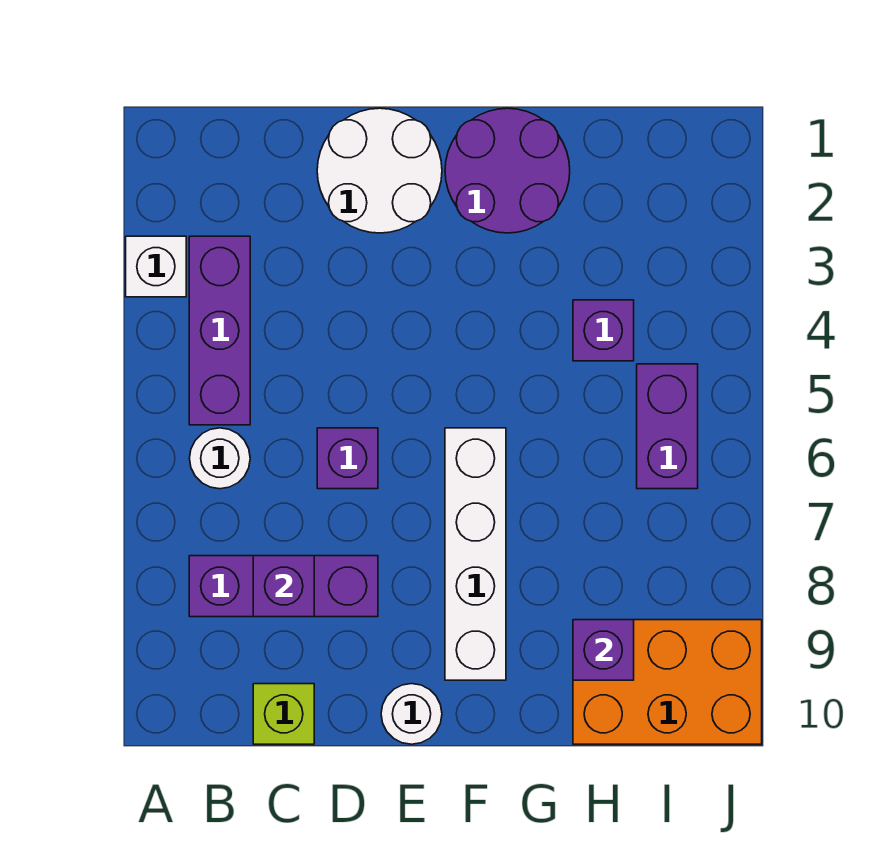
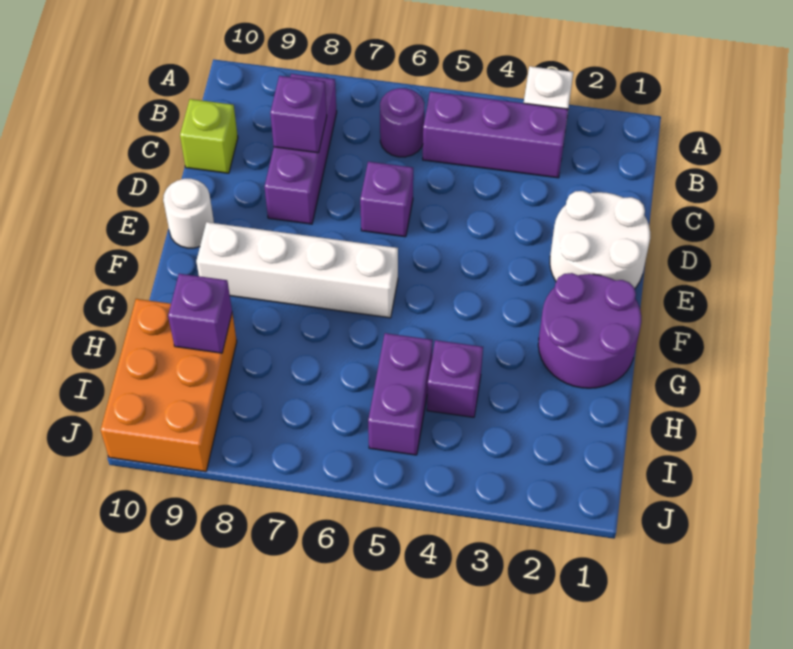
white round brick B6 level 1 -> purple round brick B6 level 1
purple brick I5:I6 level 1 -> purple brick H5:I5 level 1

